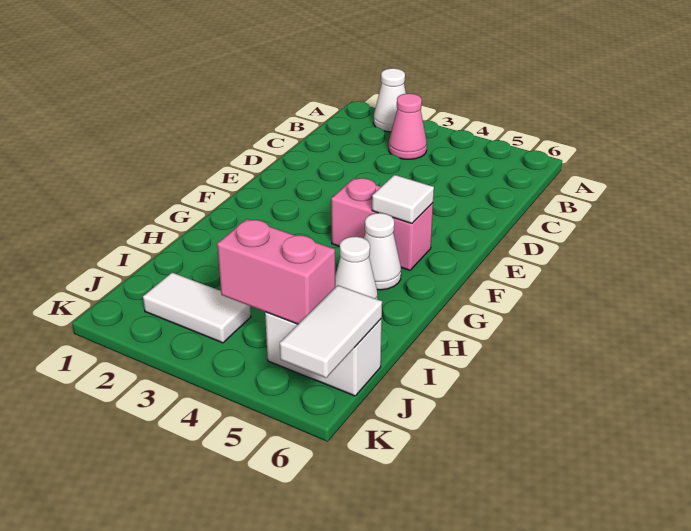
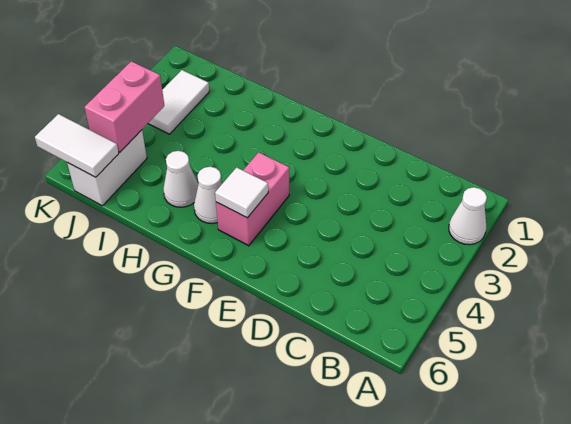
pink cone B3 level 1 -> none

